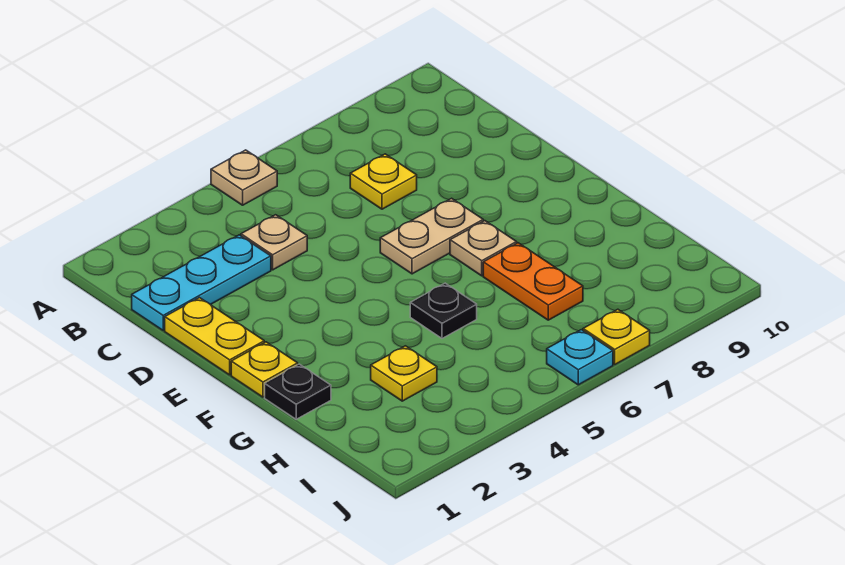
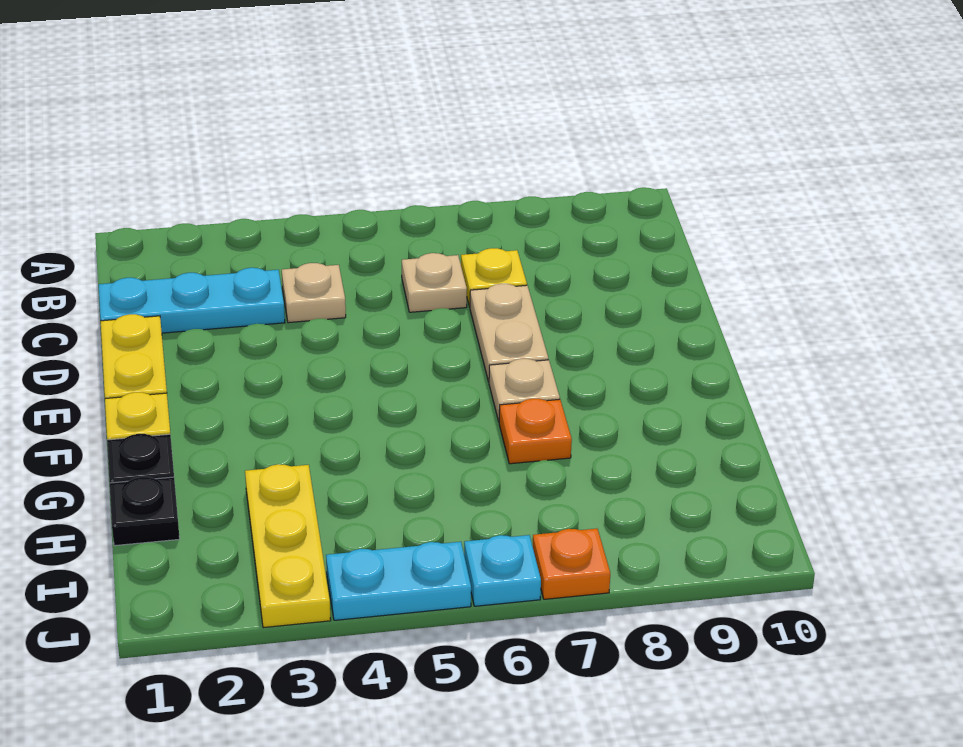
tan plate A5 level 1 -> tan plate C6 level 1
tan plate E6:E7 level 1 -> tan plate D7:E7 level 1
black plate G5 level 1 -> black plate H1 level 1
orange plate G7:H7 level 1 -> orange plate G7 level 1
yellow plate H3 level 1 -> yellow plate H3:J3 level 1
none -> cyan plate J4:J5 level 1
yellow plate J7 level 1 -> orange plate J7 level 1

